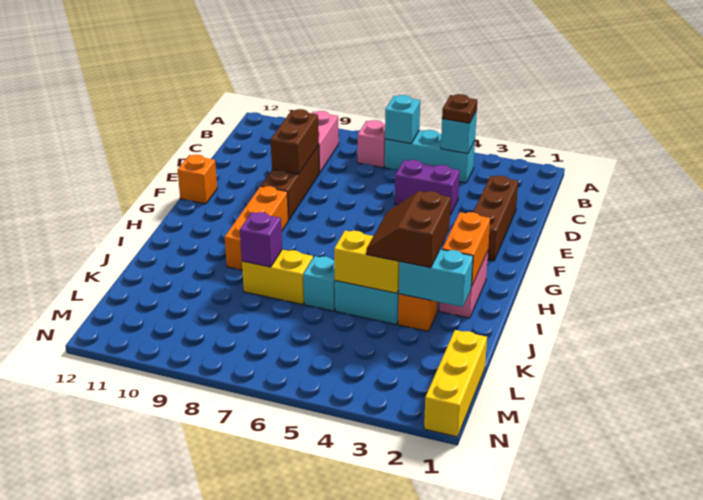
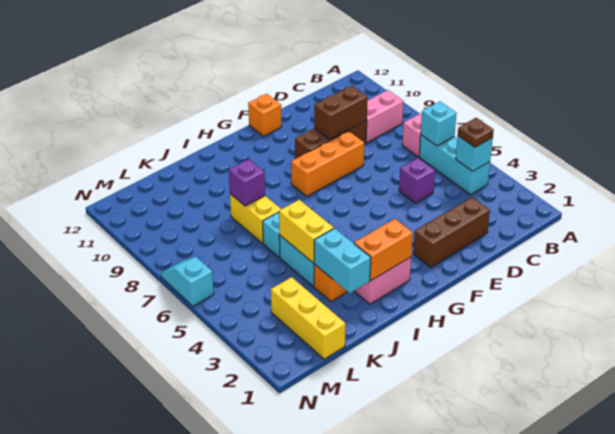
purple brick D4:D5 level 1 -> purple brick D5 level 1
orange brick G9:I9 level 1 -> orange brick E8:G8 level 1
brown slope I3:J4 level 3 top 3 -> none
yellow brick L1:N1 level 1 -> yellow brick L1:L3 level 1
none -> cyan slope N6:N7 level 1 top 6

